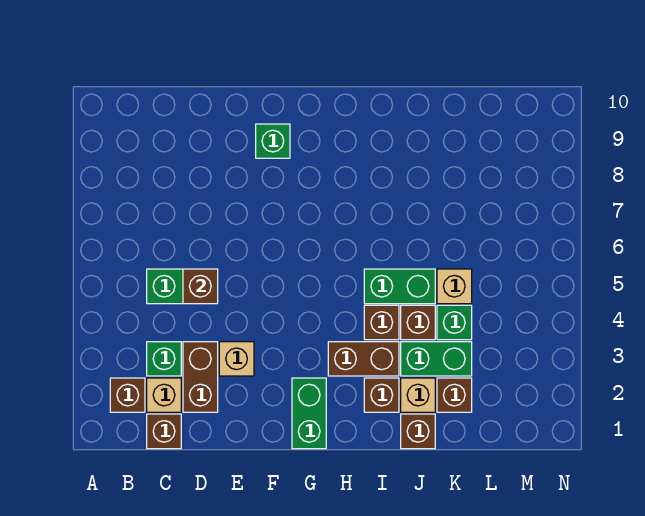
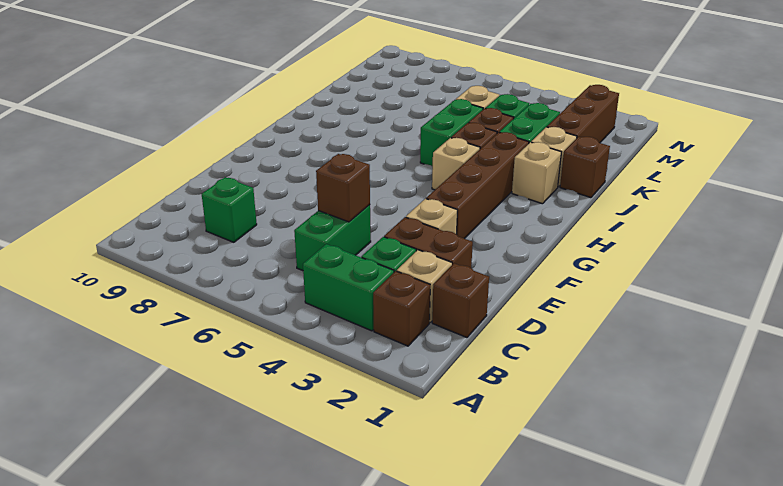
green brick F9 level 1 -> green brick C8 level 1
green brick G1:G2 level 1 -> green brick B3:B4 level 1
brown brick H3:I3 level 1 -> brown brick F3:I3 level 1
none -> tan brick H4 level 1
brown brick I2 level 1 -> tan brick I2 level 1
brown brick K2 level 1 -> brown brick K2:M2 level 1

